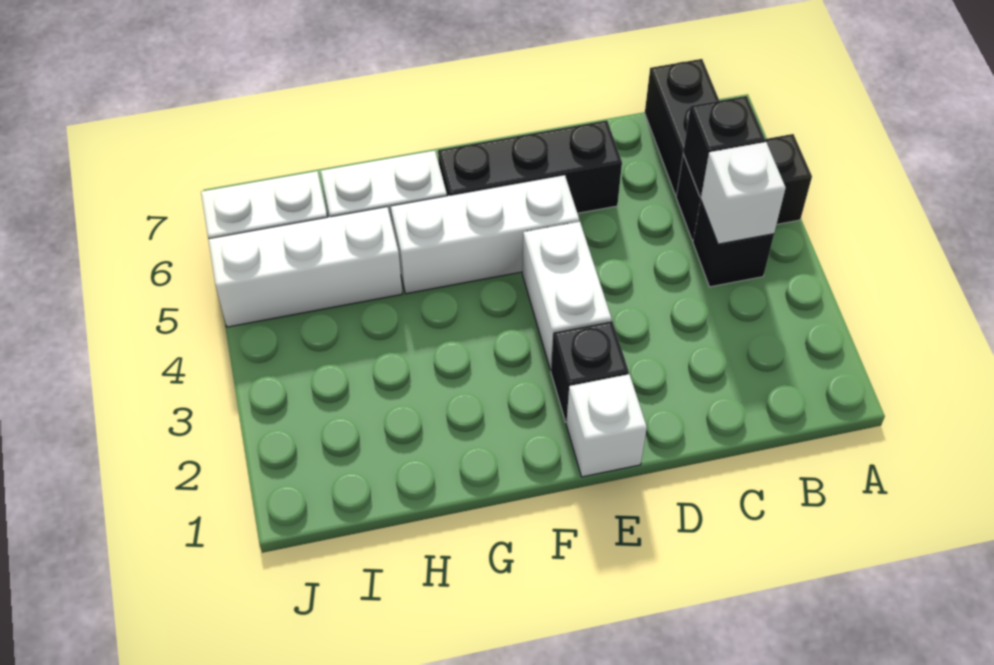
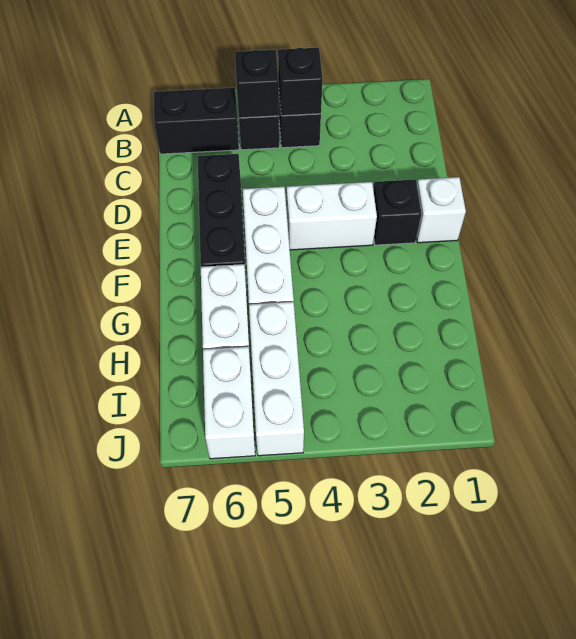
white brick B4 level 2 -> black brick B4 level 2

